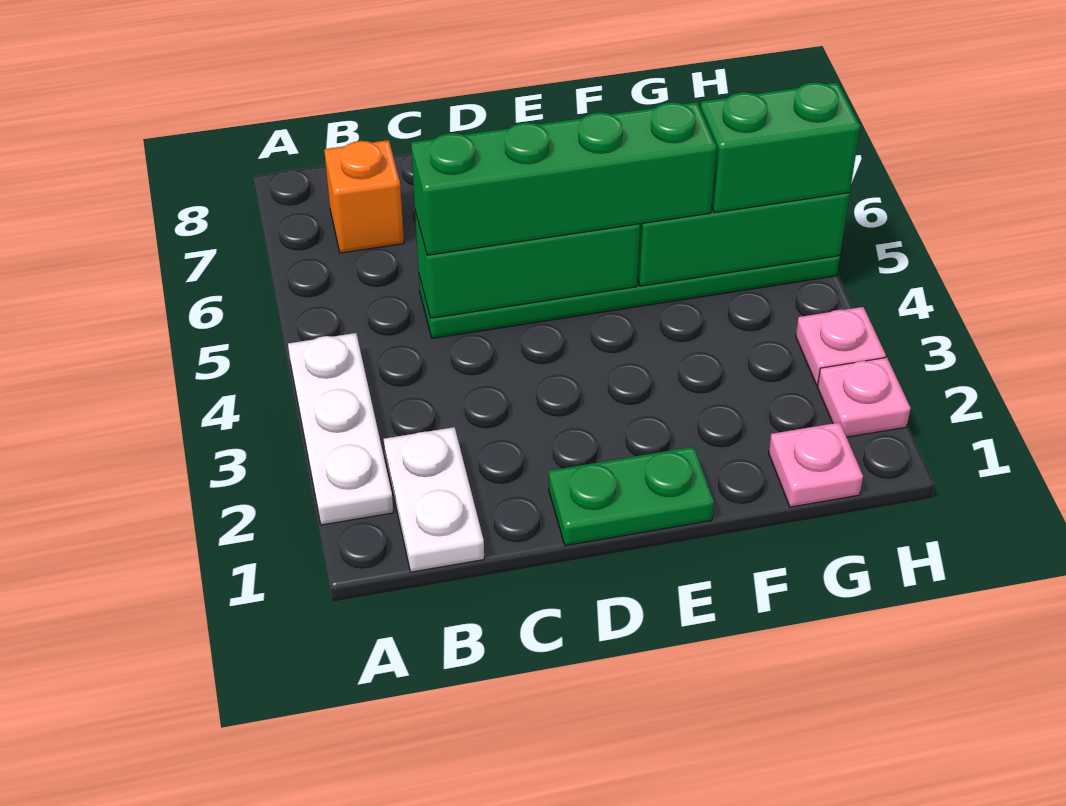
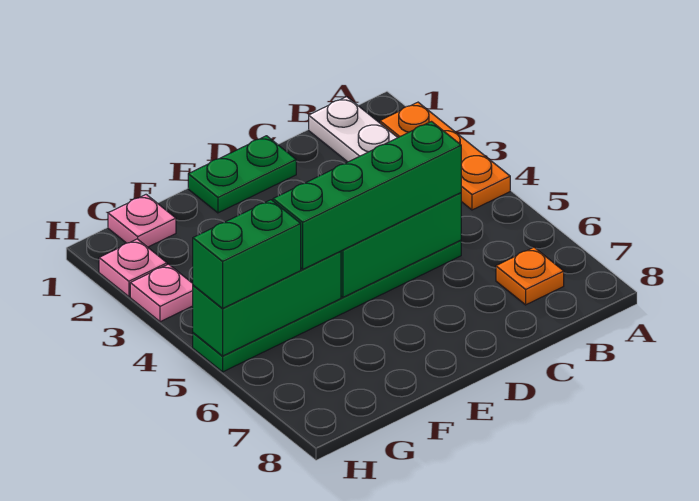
white plate A2:A4 level 1 -> orange plate A2:A4 level 1
orange brick B7 level 1 -> orange plate B7 level 1

